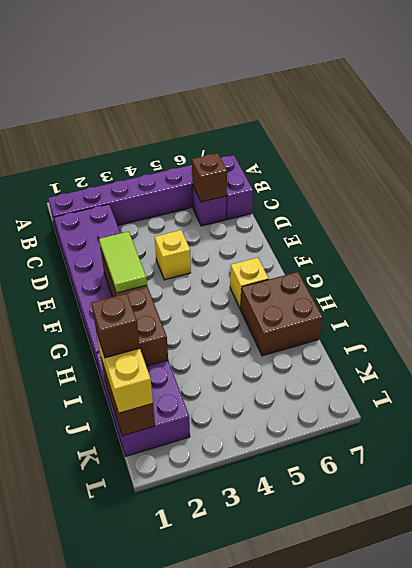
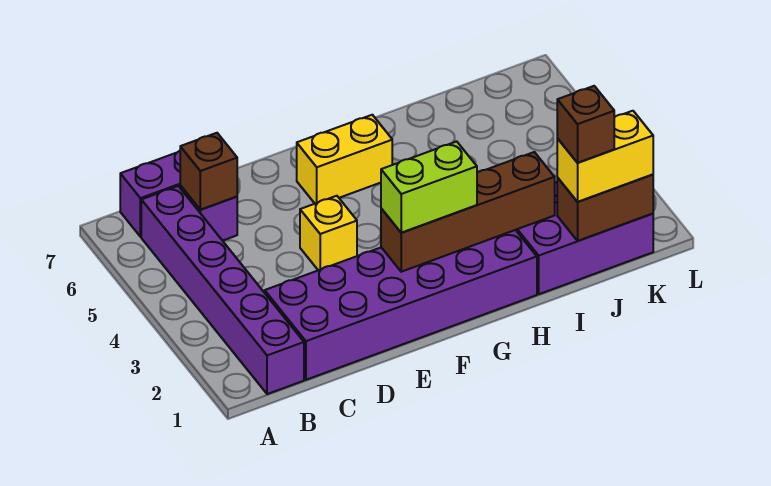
lime tile F2:G2 level 3 -> lime brick F2:G2 level 3
yellow brick G6 level 1 -> yellow brick F6:G6 level 1
brown brick H6:I7 level 1 -> none

